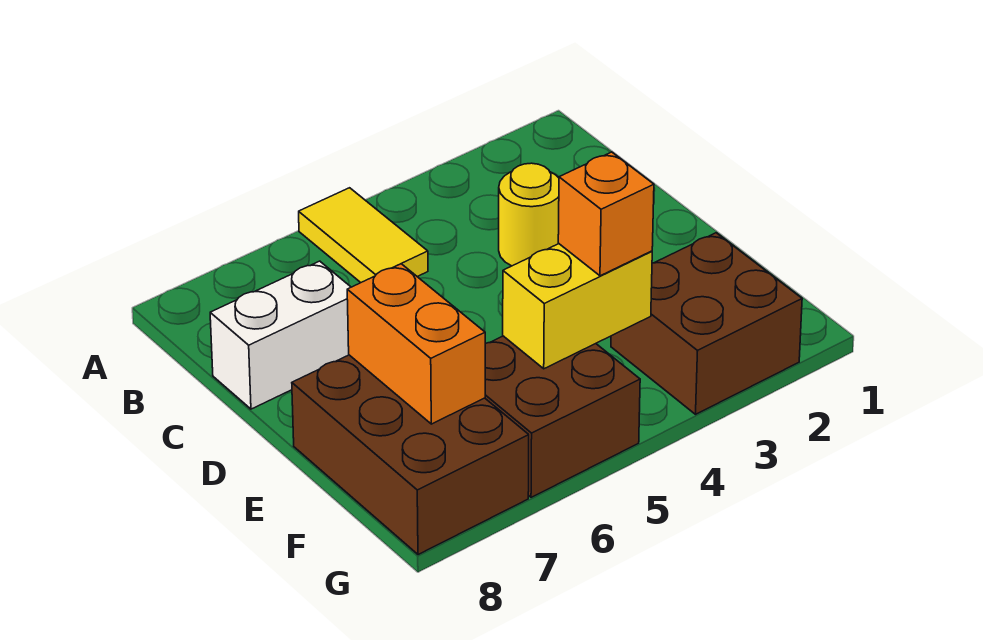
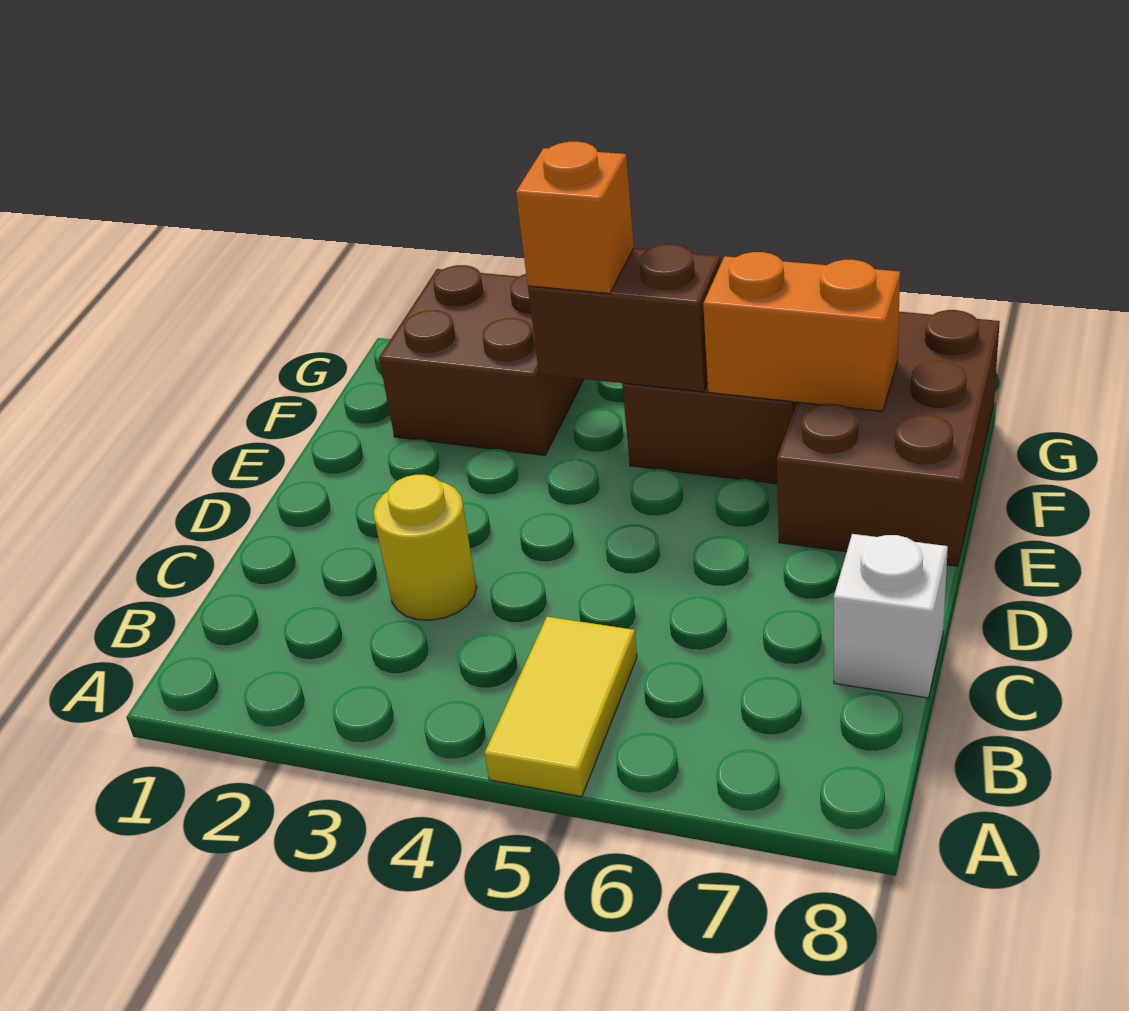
white brick C7:C8 level 1 -> white brick C8 level 1
orange brick E7:F7 level 2 -> orange brick F6:F7 level 2
yellow brick F4:F5 level 2 -> brown brick F4:F5 level 2

